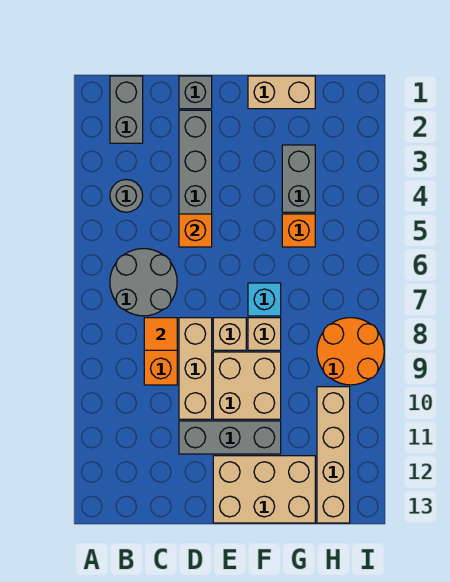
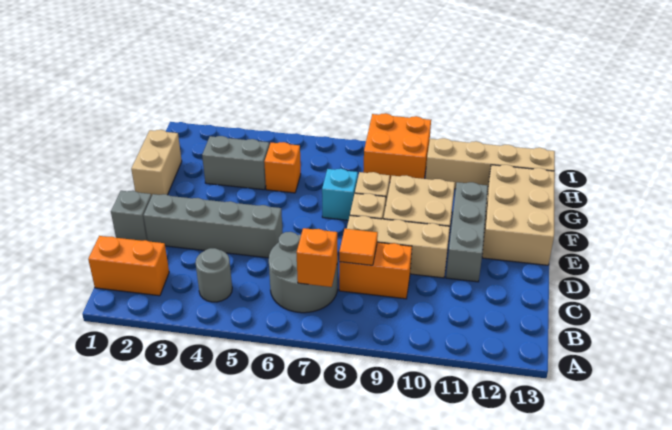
grey brick B1:B2 level 1 -> orange brick B1:B2 level 1
orange brick D5 level 2 -> orange brick B7 level 2
orange round brick H8:I9 level 1 -> orange brick H8:I9 level 1

